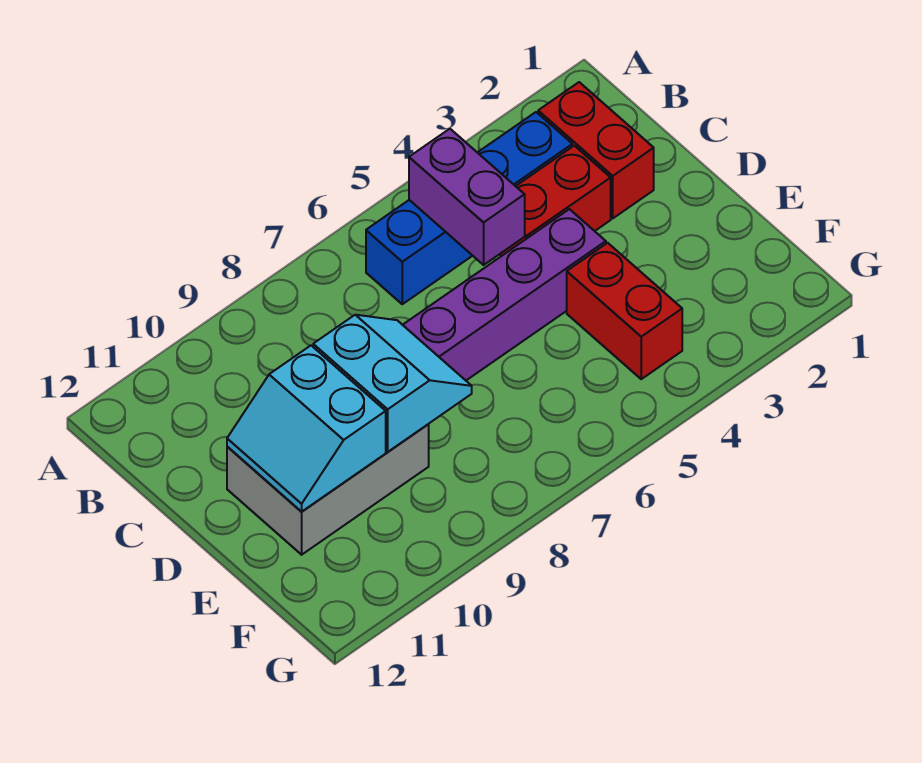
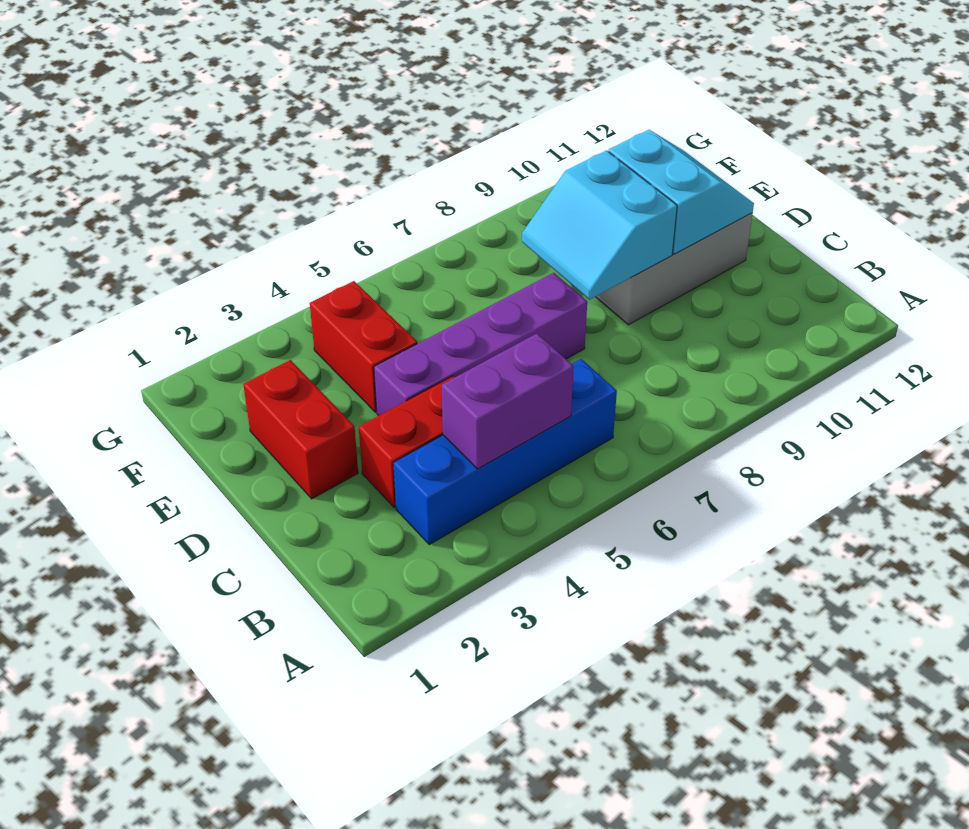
red brick B2:C2 level 1 -> red brick D2:E2 level 1
purple brick B5:C5 level 2 -> purple brick B4:B5 level 2

